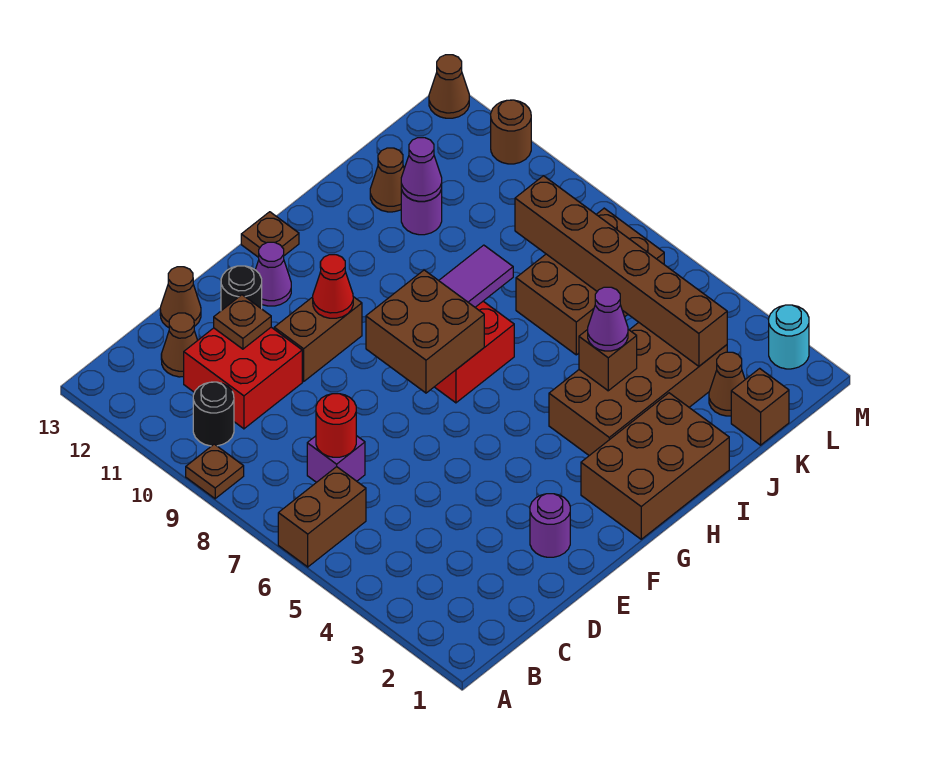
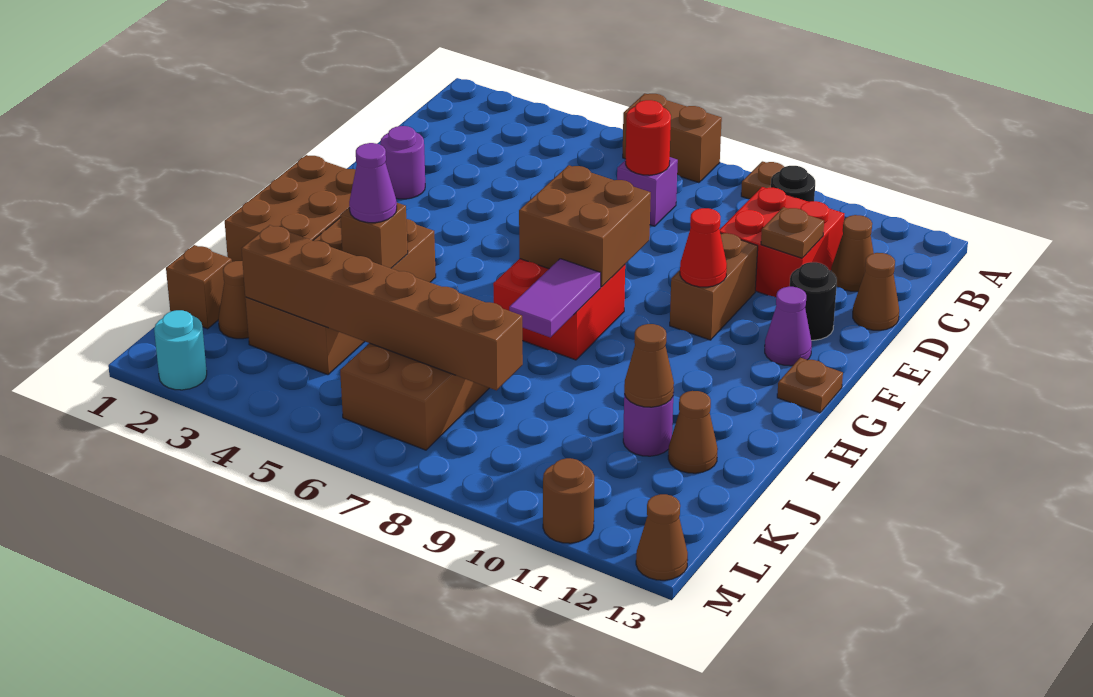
brown brick A6:B6 level 1 -> brown brick A6:A7 level 1
purple cone J11 level 2 -> brown cone J11 level 2

